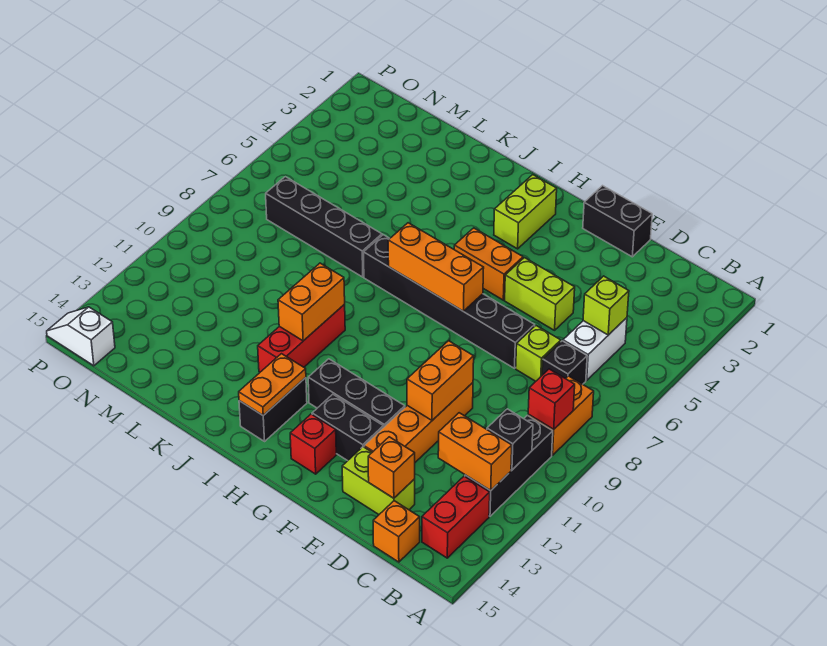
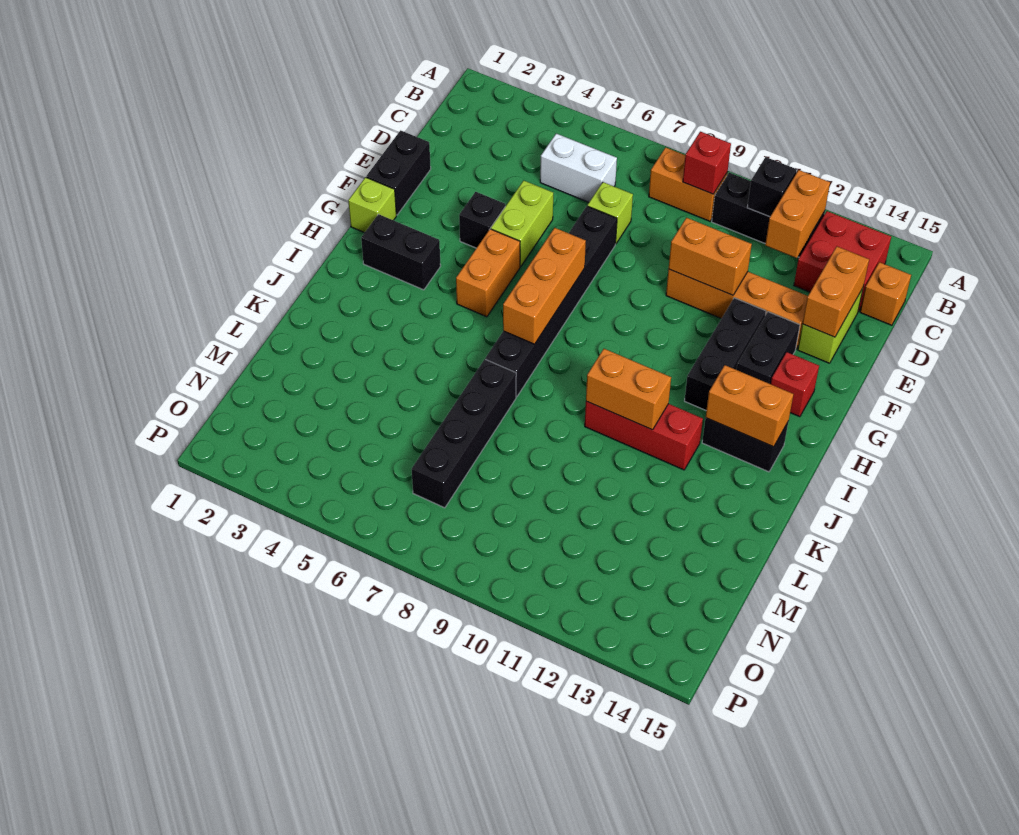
red brick B13:B14 level 1 -> red brick B13:C14 level 1
lime brick C5 level 2 -> lime brick G1 level 1
black brick C7 level 1 -> black brick F4 level 1
orange brick D14 level 2 -> orange brick D14:E14 level 2
lime brick H2:H3 level 1 -> black brick H2:H3 level 1
orange plate I13:I14 level 2 -> orange brick I13:I14 level 2
white slope O15:P15 level 1 top O -> none

